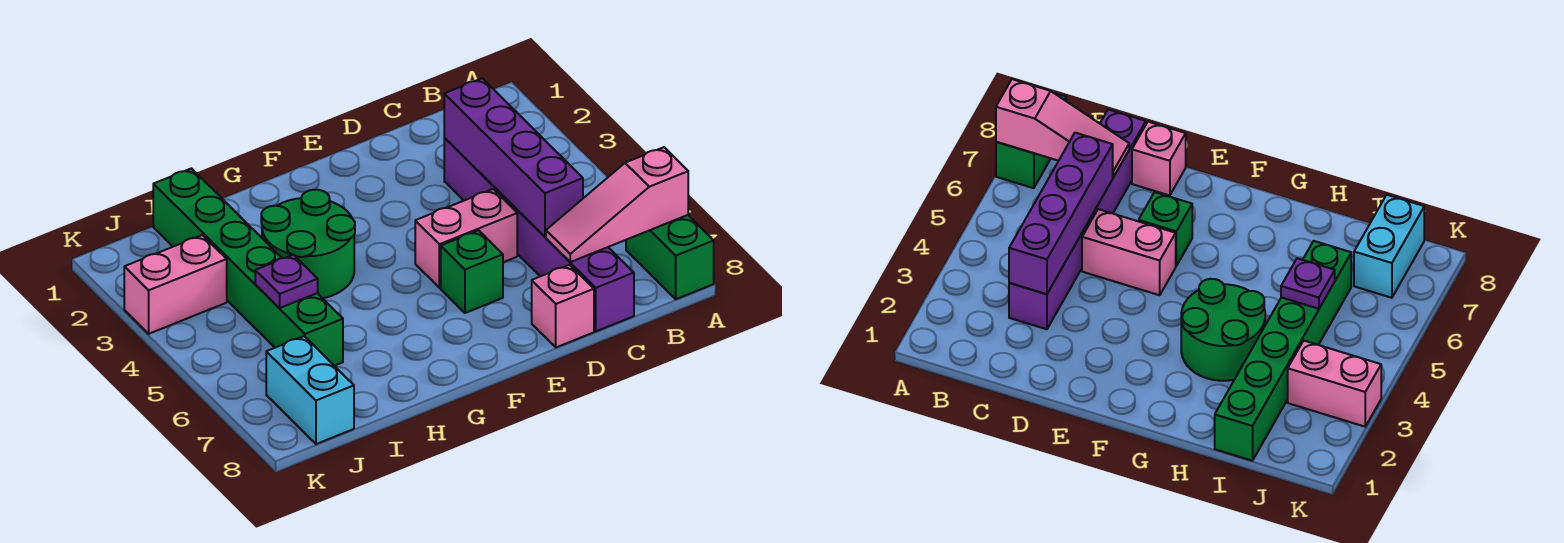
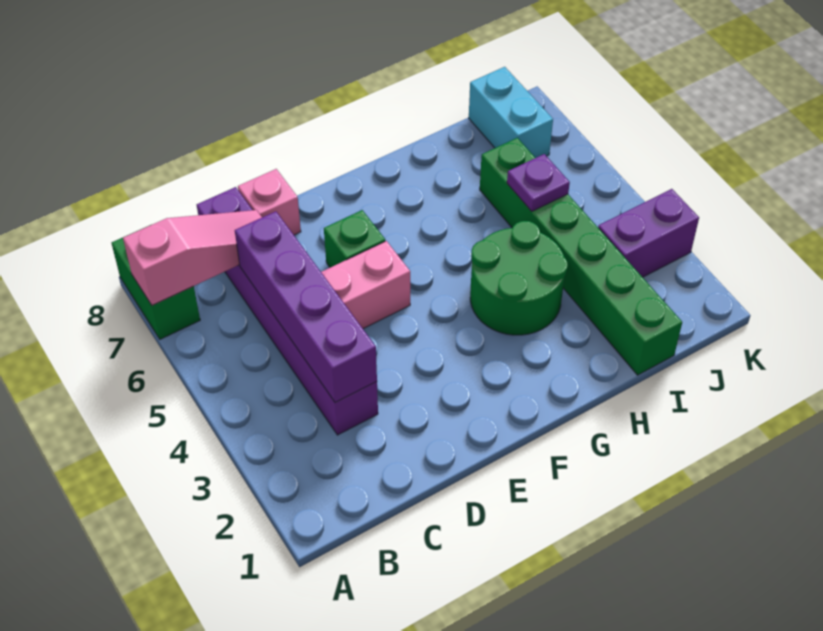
pink brick J3:K3 level 1 -> purple brick J3:K3 level 1

